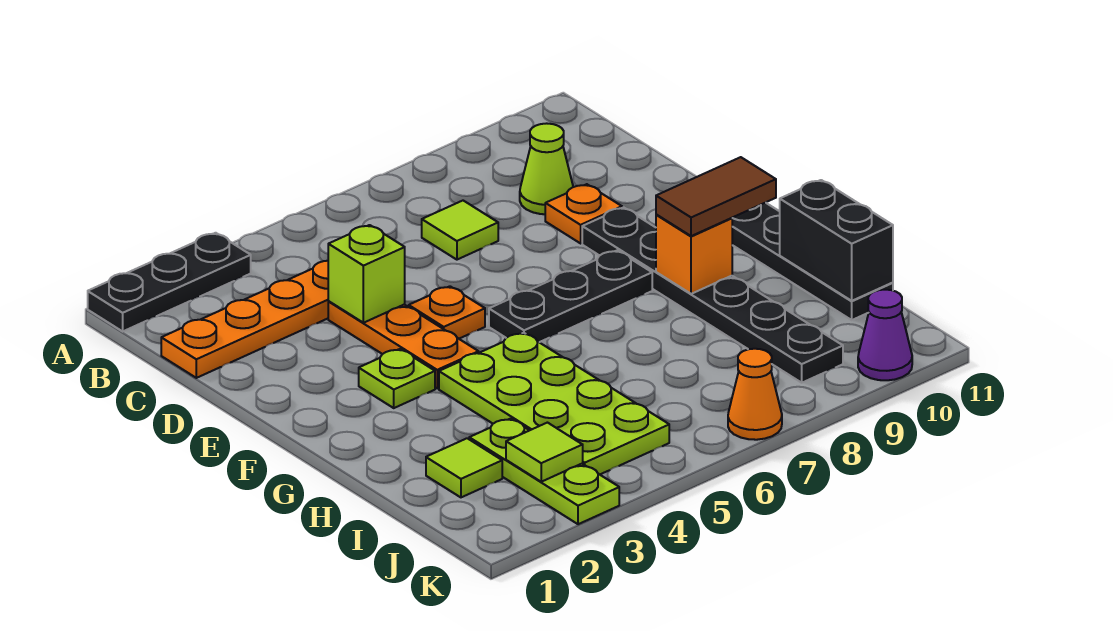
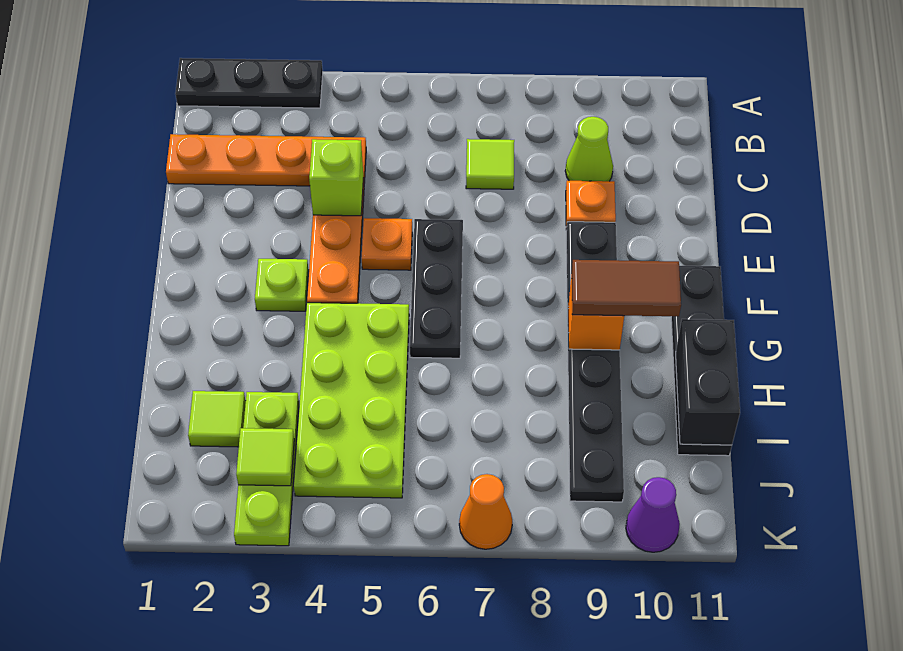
black plate F6:F8 level 1 -> black plate E6:G6 level 1

